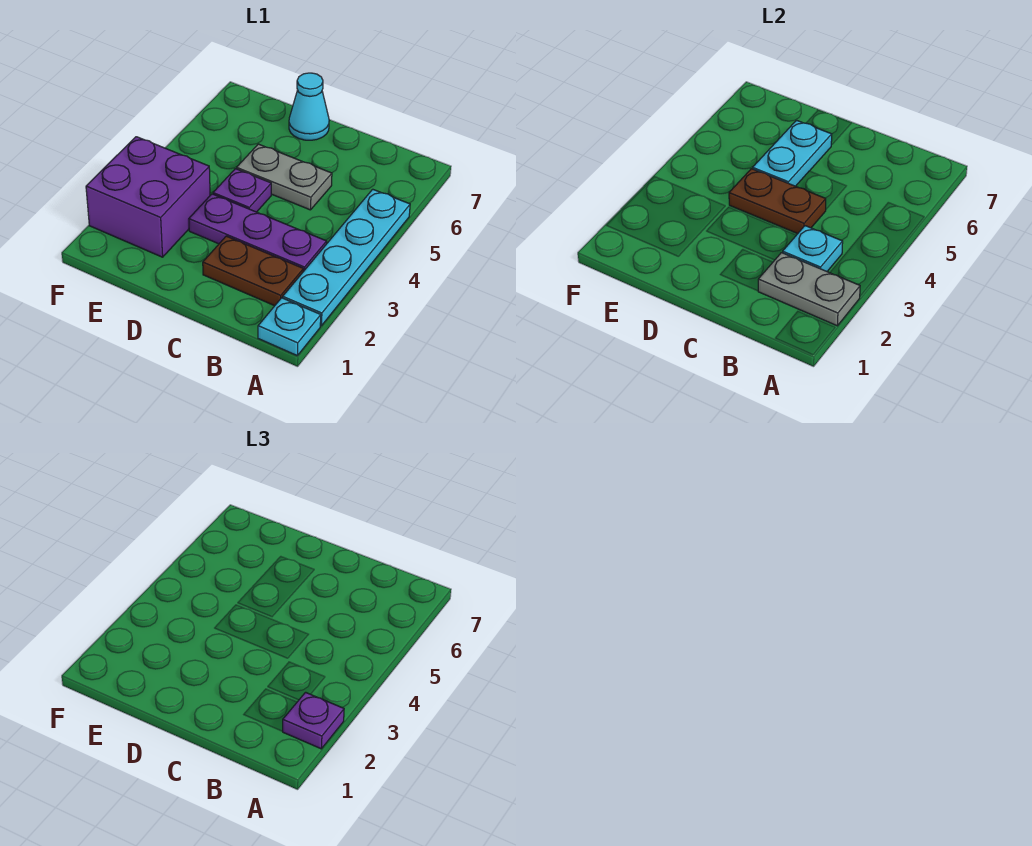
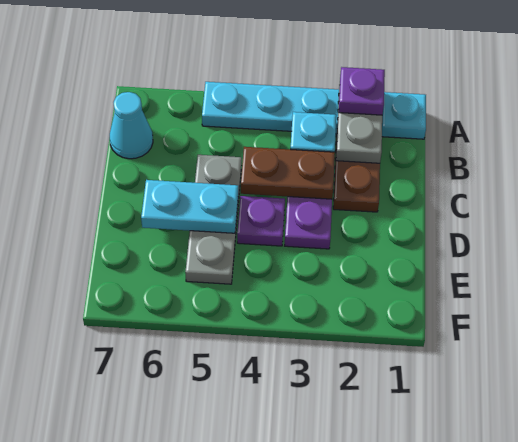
brown plate C4:D4 level 2 -> brown plate C3:C4 level 2
grey plate C5:D5 level 1 -> grey plate C5:E5 level 1
cyan cone D7 level 1 -> cyan cone B7 level 1
purple brick E2:F3 level 1 -> none

